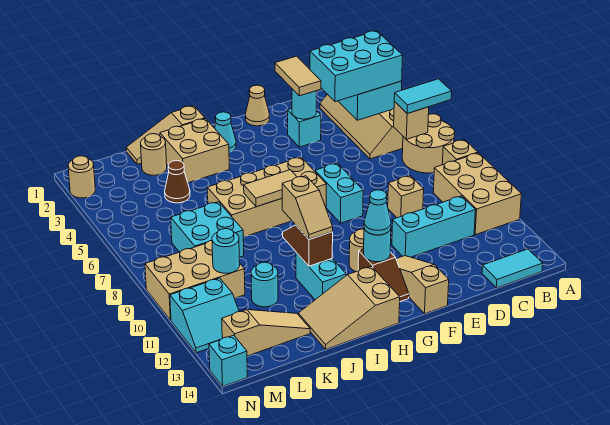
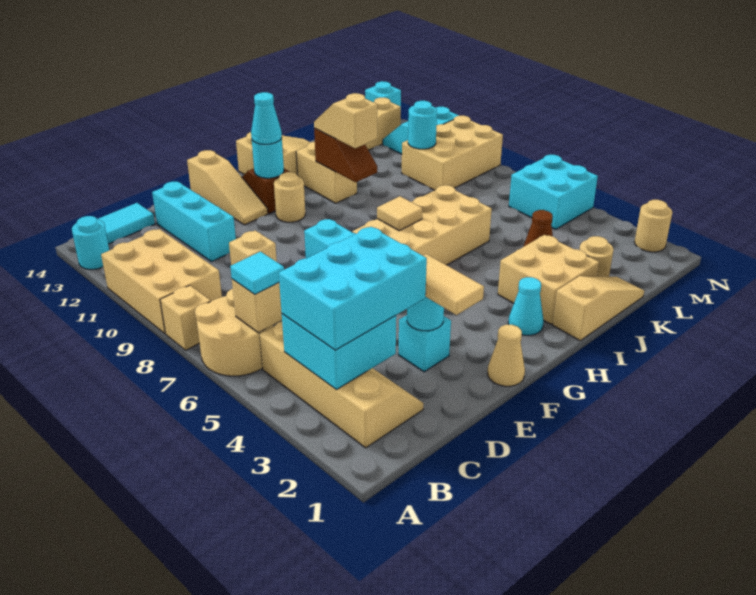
cyan tile A6:B6 level 3 -> cyan tile B6 level 3
cyan brick C11:E11 level 1 -> cyan brick D11:D13 level 1
tan tile H7:I7 level 2 -> tan tile H7 level 2
cyan brick I11:I12 level 1 -> tan brick I11:I12 level 1
cyan brick K7:L8 level 1 -> cyan brick M5:N6 level 1
cyan round brick K11 level 1 -> cyan round brick A13 level 1

